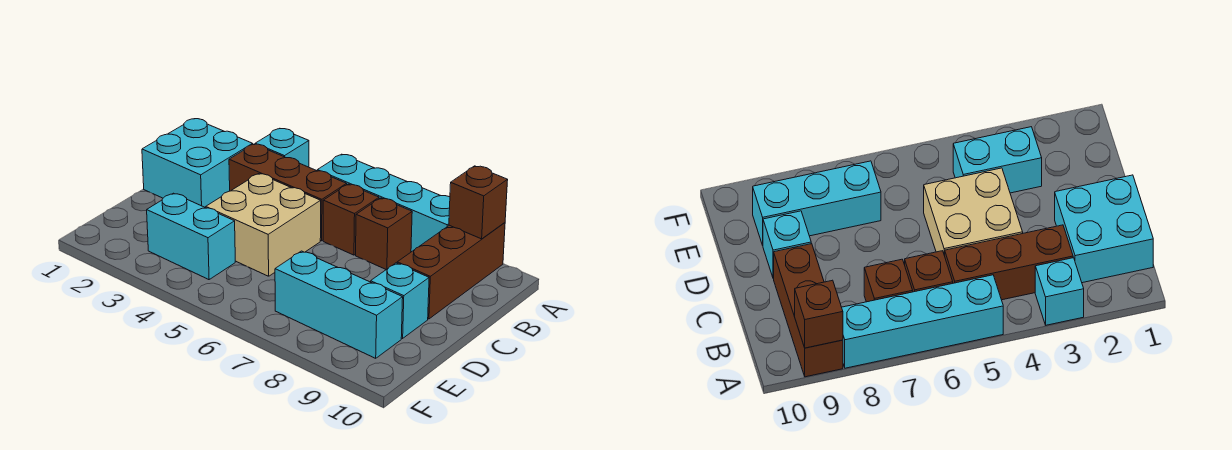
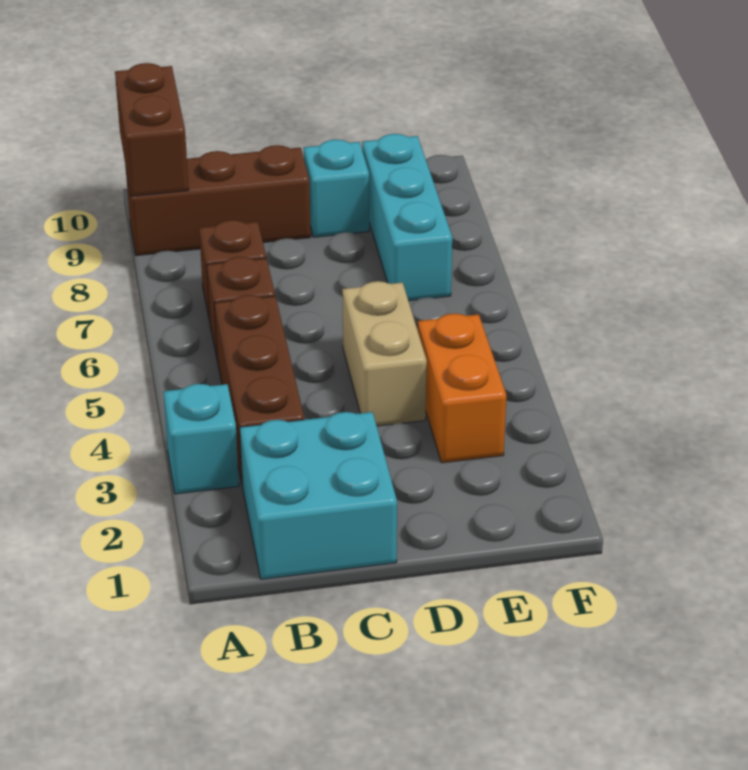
cyan brick A5:A8 level 1 -> none
brown brick A9 level 2 -> brown brick A9:A10 level 2
tan brick C4:D5 level 1 -> tan brick D4:D5 level 1
cyan brick E3:E4 level 1 -> orange brick E3:E4 level 1

